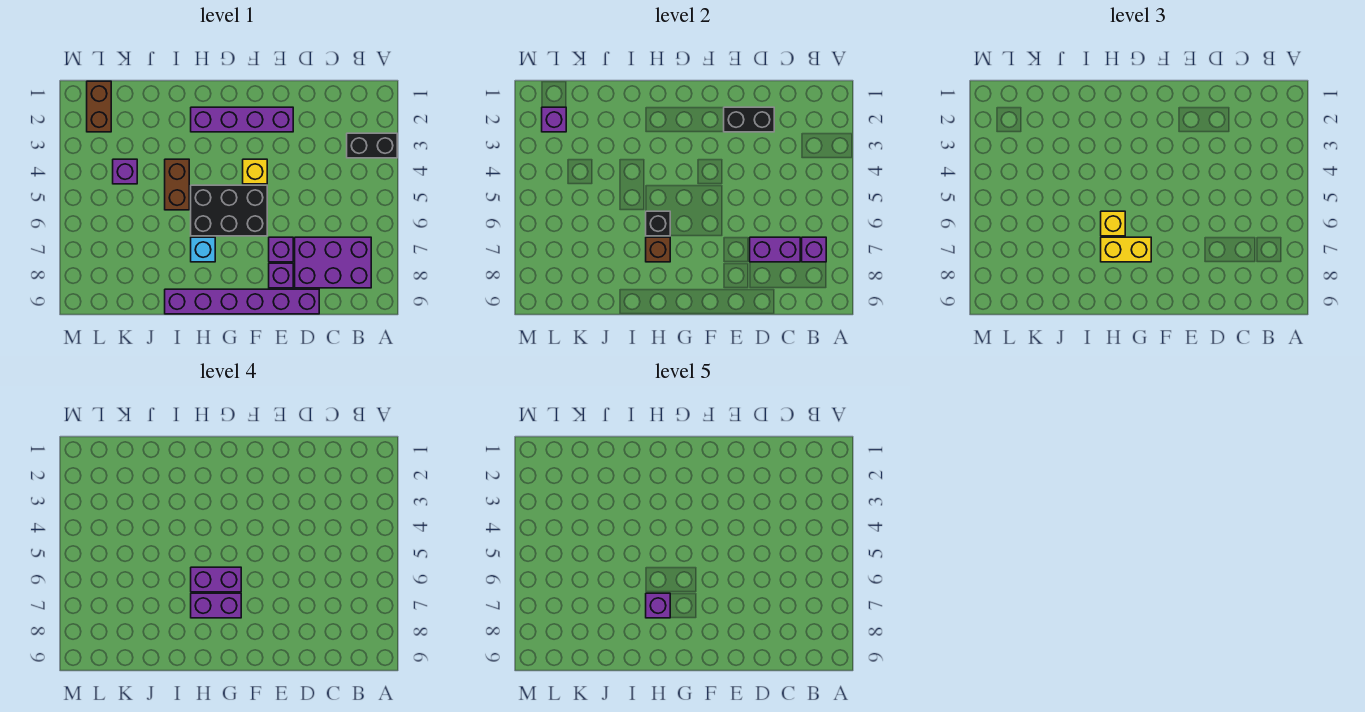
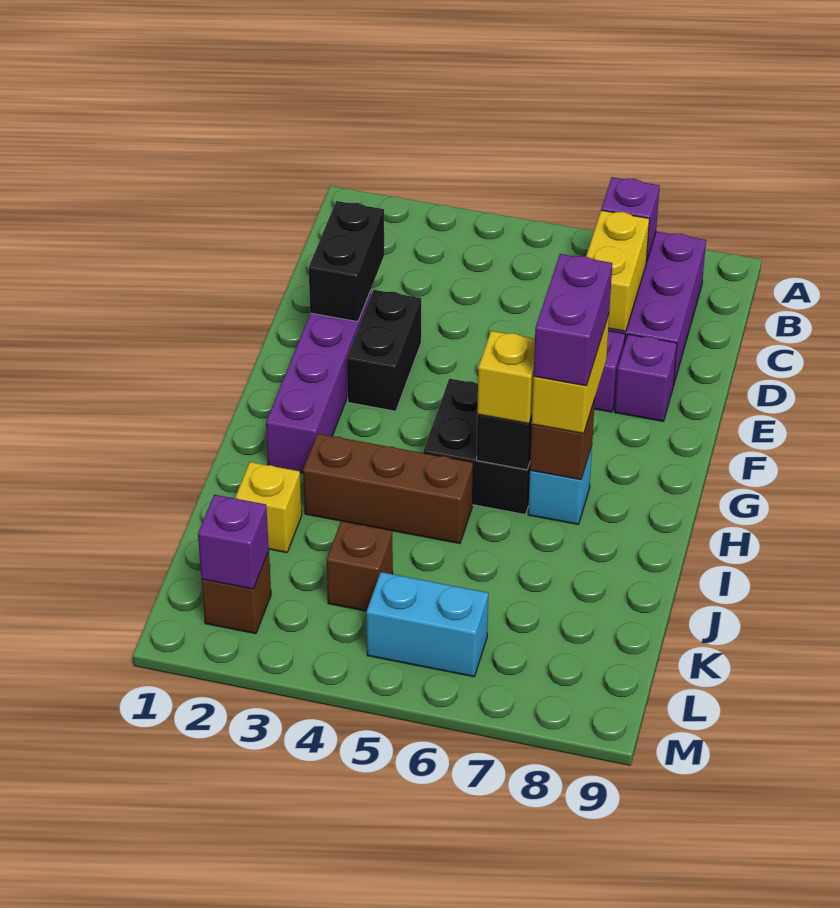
black brick A3:B3 level 1 -> black brick E3:F3 level 1
purple brick C7:D7 level 2 -> yellow brick C7:D7 level 2
purple brick D9:I9 level 1 -> none
yellow brick F4 level 1 -> yellow brick J2 level 1
black brick F5:H6 level 1 -> black brick G5:H6 level 1
purple brick G6:H6 level 4 -> none
purple brick H7 level 5 -> none
brown brick I4:I5 level 1 -> brown brick I3:I5 level 1
purple brick K4 level 1 -> brown brick K4 level 1
brown brick L1:L2 level 1 -> brown brick L2 level 1
none -> cyan brick L5:L6 level 1

